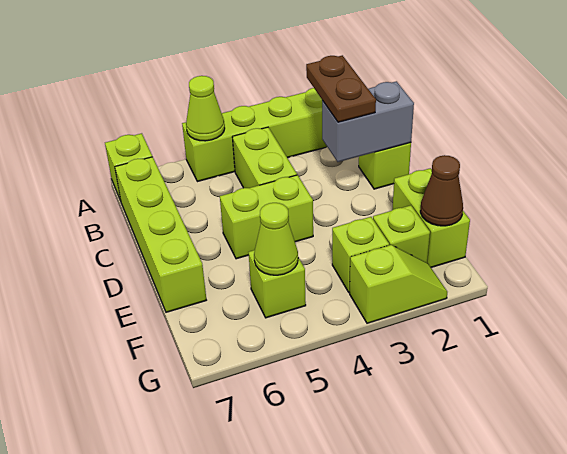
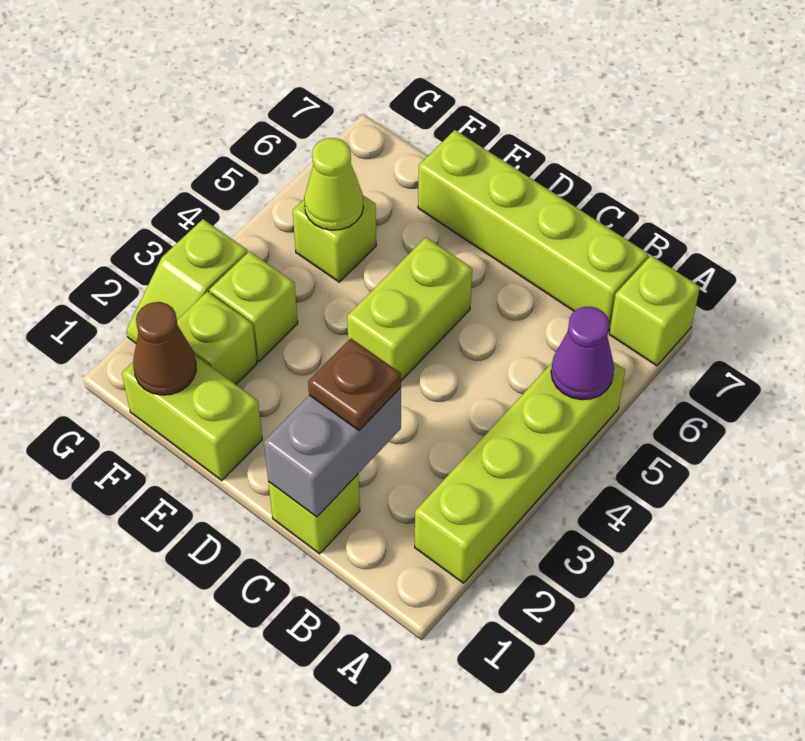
lime cone A5 level 2 -> purple cone A5 level 2
brown plate B2:C2 level 3 -> brown plate C2 level 3
lime brick B4:C4 level 1 -> none

